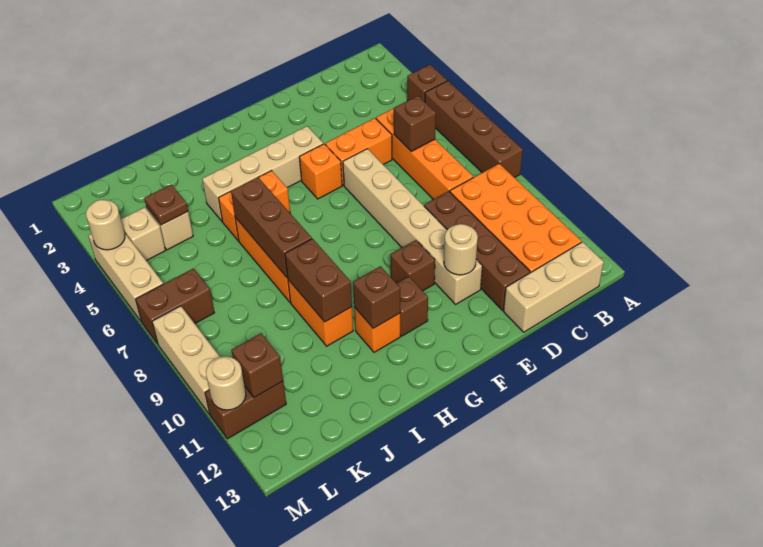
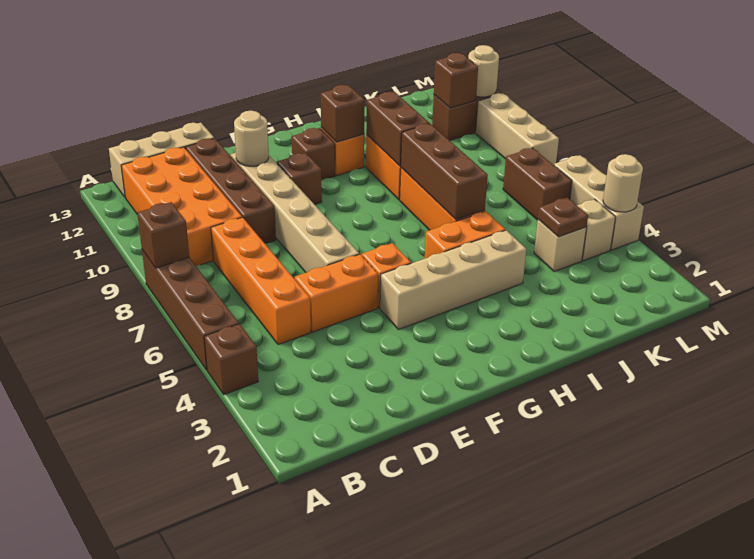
brown brick C6 level 2 -> brown brick A8 level 2
brown brick L7:M7 level 1 -> brown brick L6:L7 level 1

